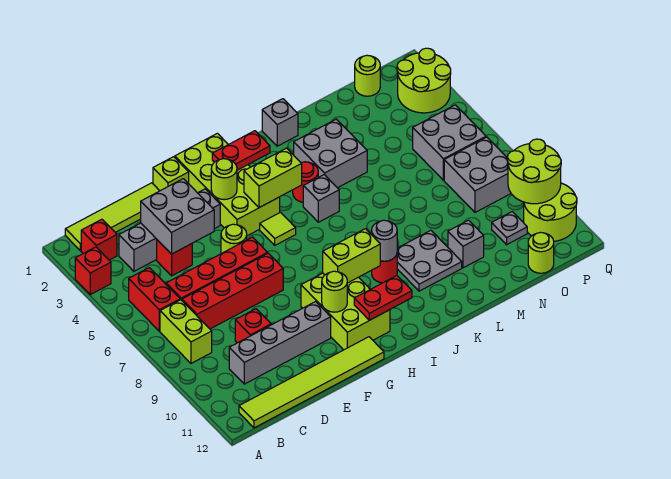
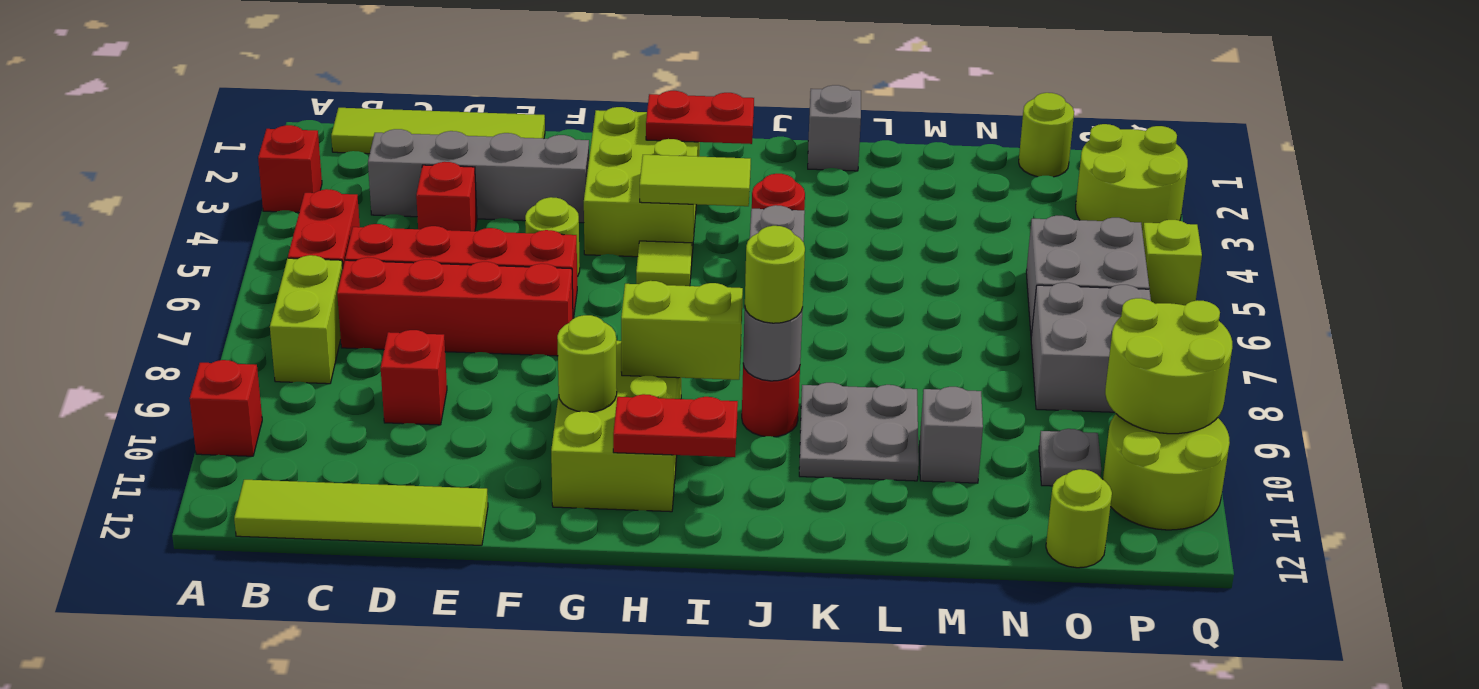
red brick B2 level 1 -> red brick A10 level 1
lime tile B12:G12 level 1 -> lime tile B12:E12 level 1
grey brick C10:F10 level 1 -> none
grey brick D3:E4 level 2 -> none
lime brick F1 level 1 -> lime brick Q5 level 1
lime brick G1:H4 level 1 -> lime brick G2:H4 level 1
lime round brick G3 level 2 -> lime round brick J9 level 3
lime brick H4:I4 level 2 -> lime tile H4:I4 level 2
grey brick K3:L4 level 1 -> none

